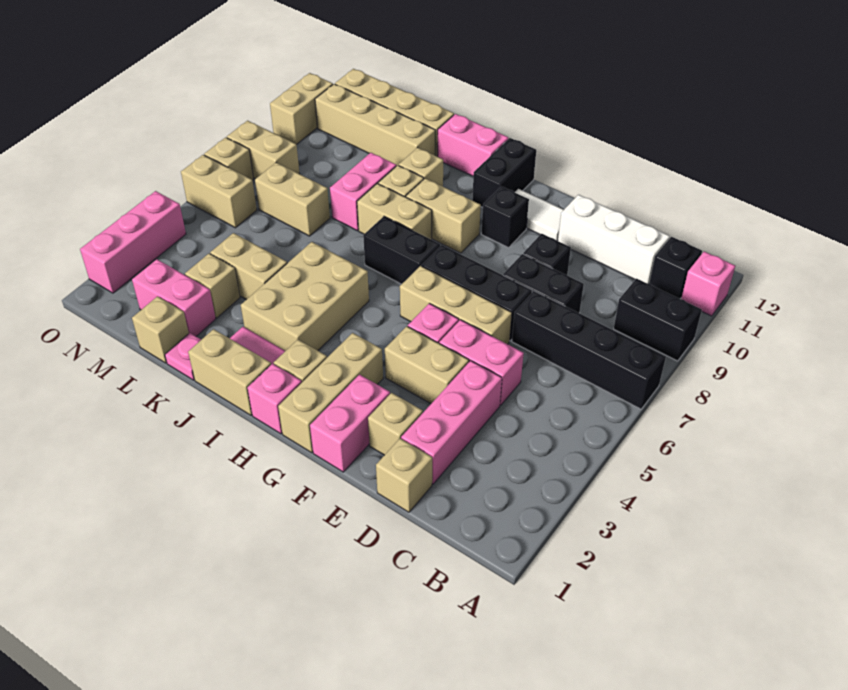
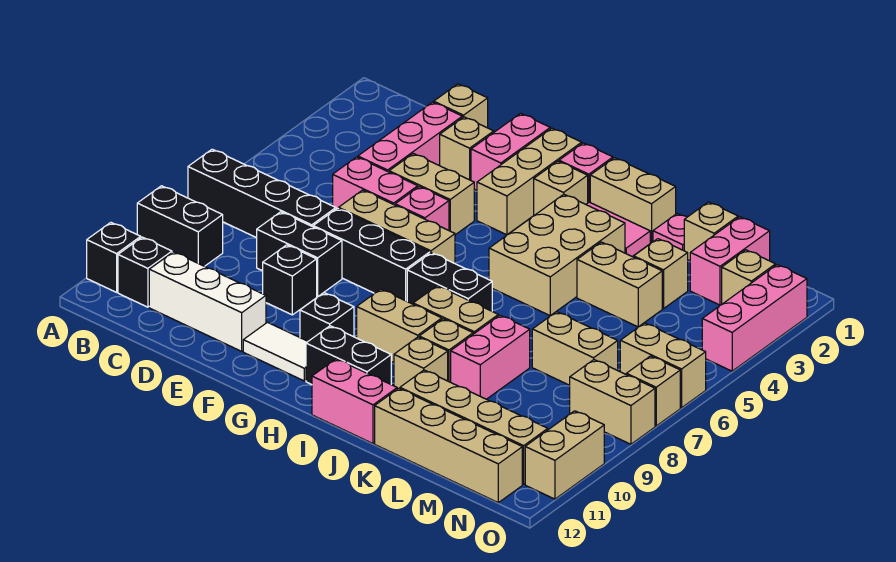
pink brick A11 level 1 -> black brick A11 level 1
black brick H11:H12 level 1 -> black brick H11:I11 level 1
pink brick L2:M2 level 1 -> pink brick M1:M2 level 1
none -> tan brick N2 level 1

